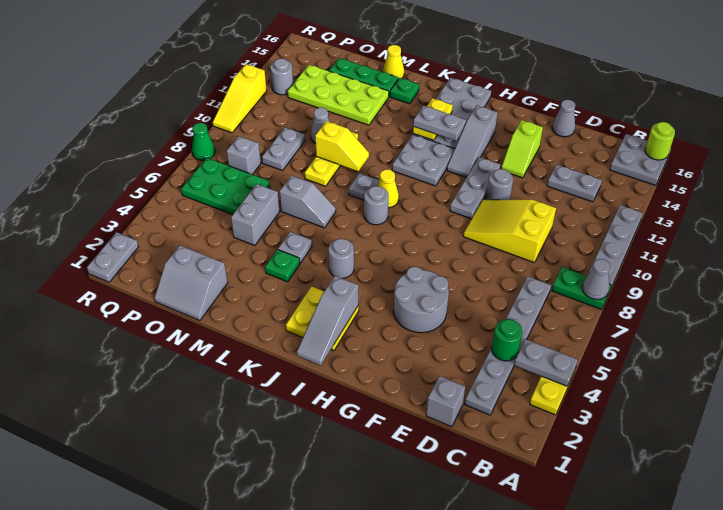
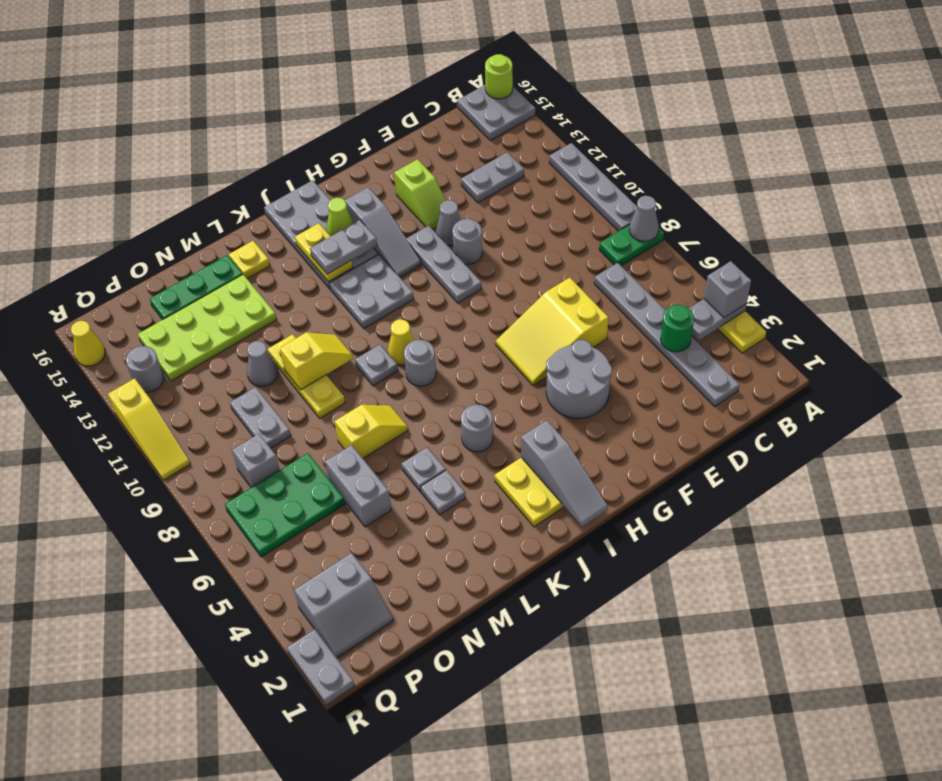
grey brick D1 level 1 -> grey brick A4 level 3
yellow slope D9:F10 level 1 top D -> yellow slope E6:G7 level 1 top E
grey cone E16 level 1 -> grey cone F12 level 1
none -> lime cone I14 level 2
green plate L4 level 1 -> grey plate L4 level 1
grey slope L7:M7 level 1 top M -> yellow slope L7:M7 level 1 top M
green plate L15 level 1 -> yellow plate L15 level 1
yellow cone M16 level 1 -> yellow cone R15 level 1
grey slope N1:O2 level 1 top 2 -> grey slope P2:Q3 level 1 top 3
green cone R8 level 1 -> none

